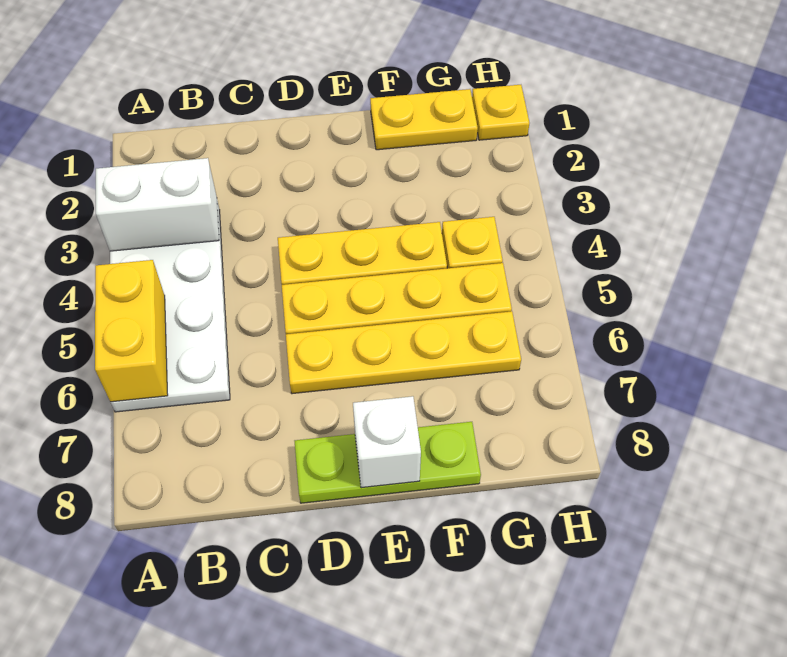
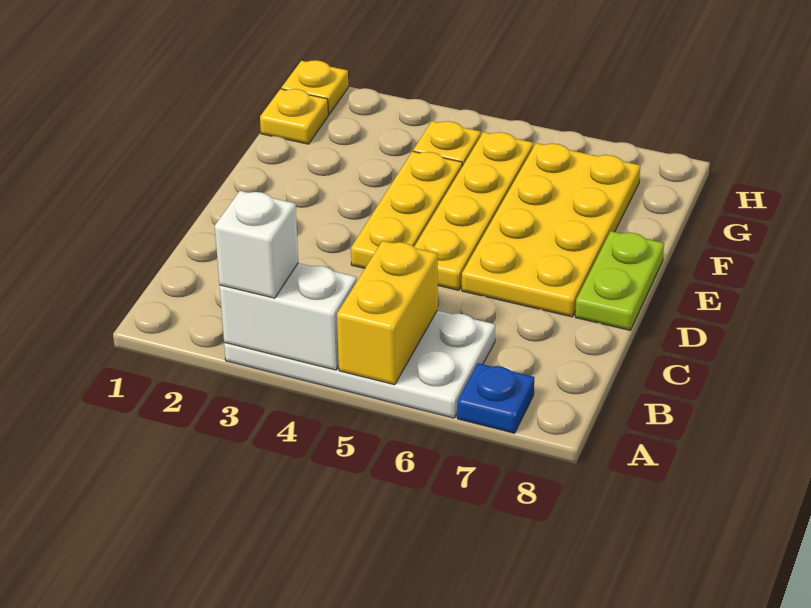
white brick A3:B3 level 2 -> white brick A3:A4 level 2
yellow brick A5:A6 level 2 -> yellow brick A5:B5 level 2
none -> blue plate A7 level 1
yellow plate D6:G6 level 1 -> yellow plate D6:G7 level 1
lime plate D8:F8 level 1 -> lime plate D8:E8 level 1
white brick E8 level 2 -> white brick A3 level 3
yellow plate F1:G1 level 1 -> yellow plate G1 level 1

